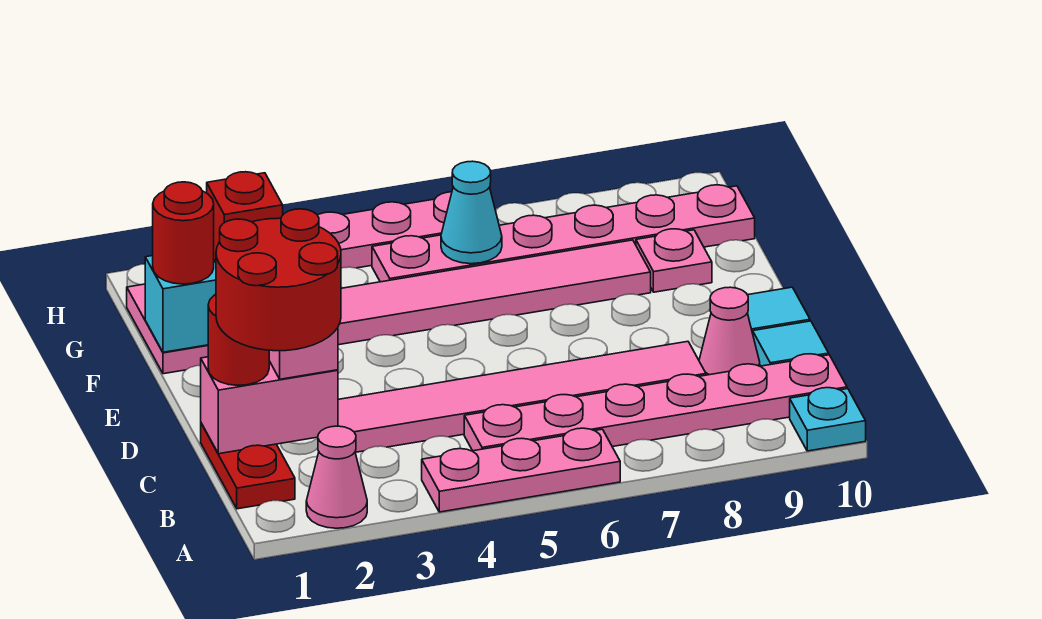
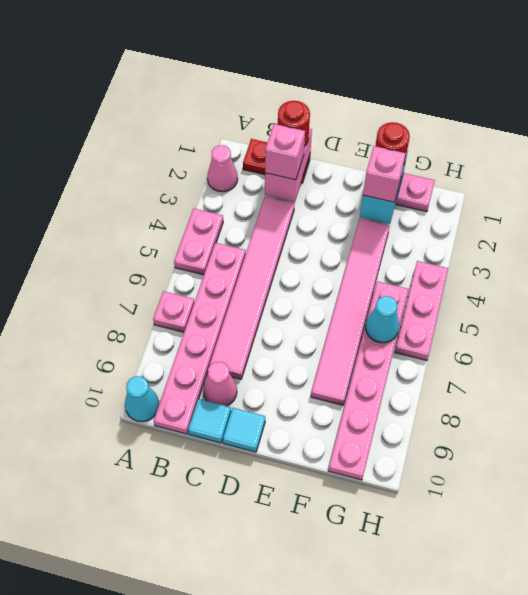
pink plate A4:A6 level 1 -> pink plate A4:A5 level 1
cyan plate A10 level 1 -> cyan cone A10 level 1
red round brick B1:C2 level 4 -> none
red brick F2 level 3 -> pink brick F2 level 3
pink plate F9 level 1 -> pink plate A7 level 1

